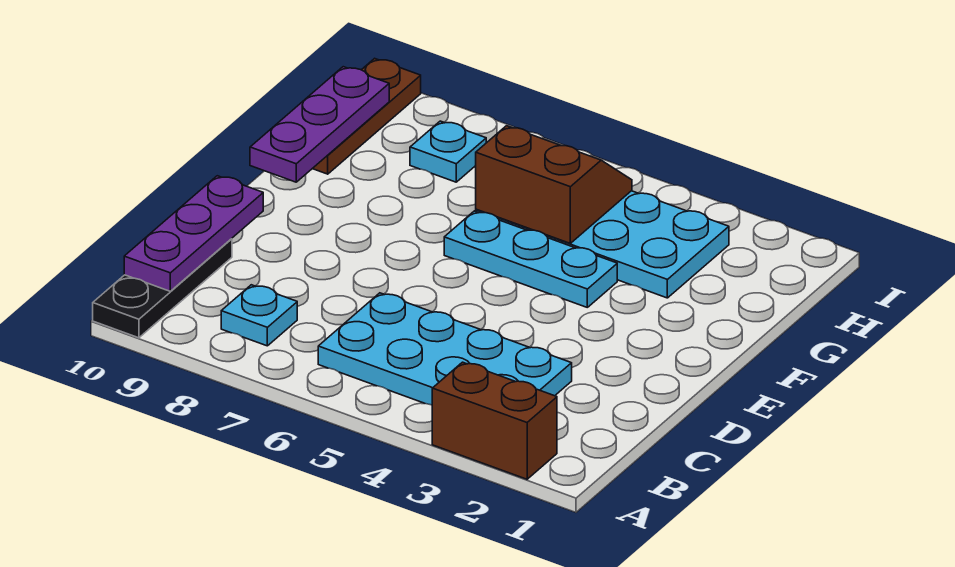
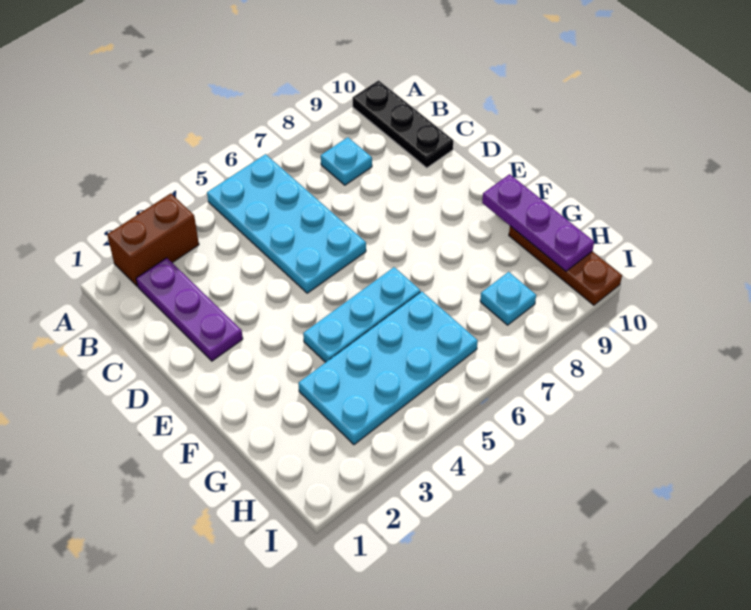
cyan plate B3:C6 level 1 -> cyan plate A5:D6 level 1
purple plate B10:D10 level 2 -> purple plate B2:D2 level 1
brown slope G5:H6 level 2 top G -> none

